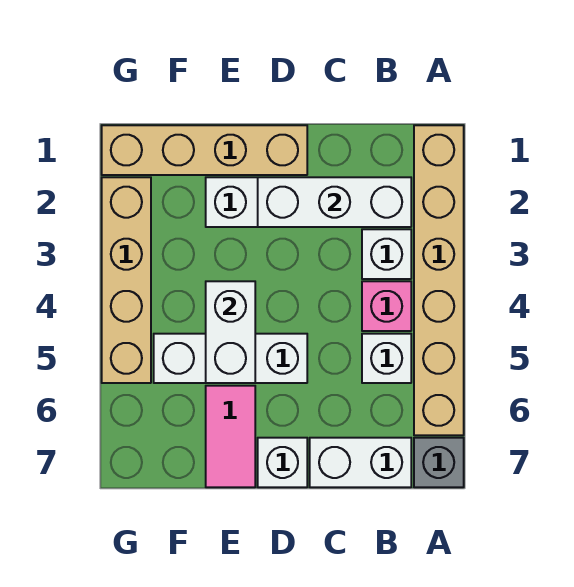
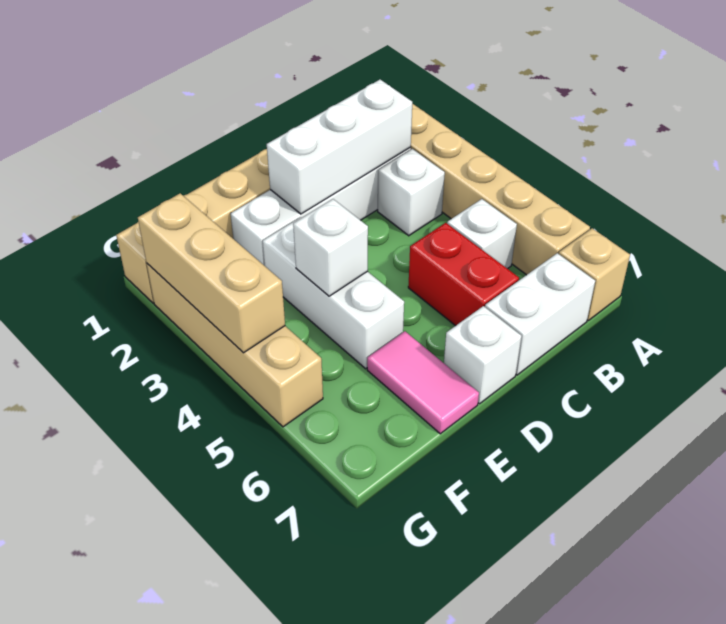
grey brick A7 level 1 -> tan brick A7 level 1
pink brick B4 level 1 -> none
none -> red brick C5:C6 level 1
white brick D5:F5 level 1 -> white brick E3:E5 level 1
white brick E4:E5 level 2 -> white brick E4 level 2
none -> tan brick G2:G4 level 2

